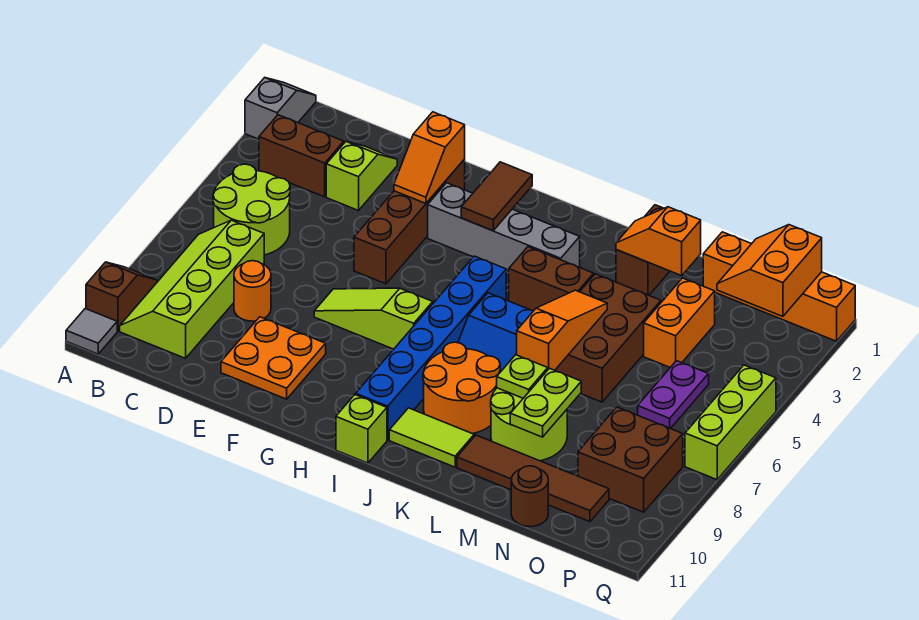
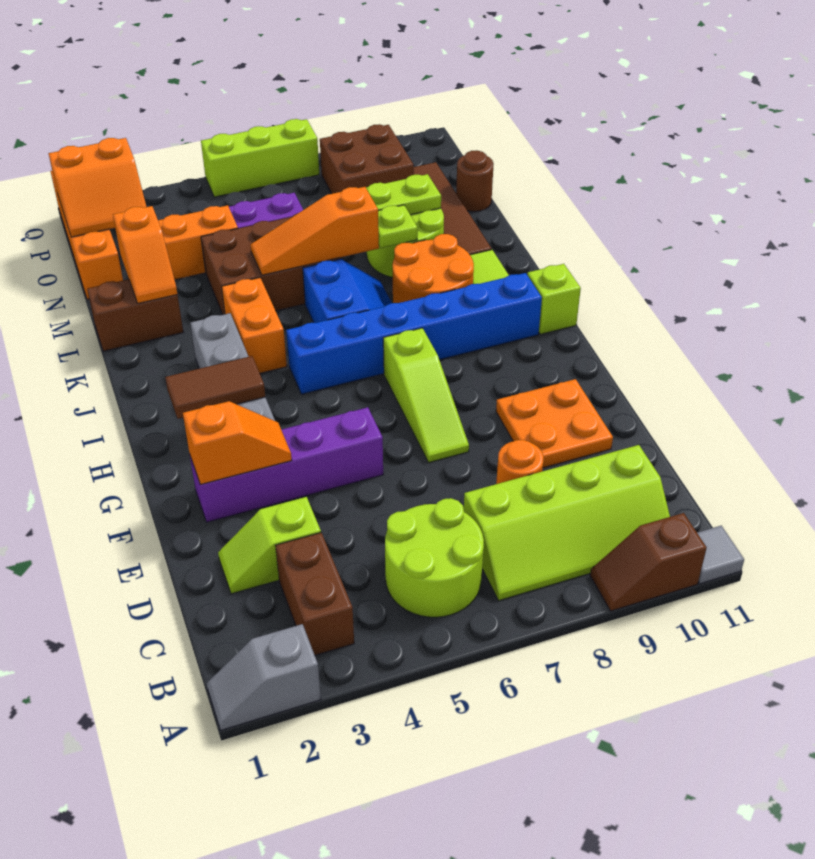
brown brick F2:F5 level 1 -> purple brick F2:F5 level 1
brown brick J4:K4 level 1 -> orange brick J4:K4 level 1

